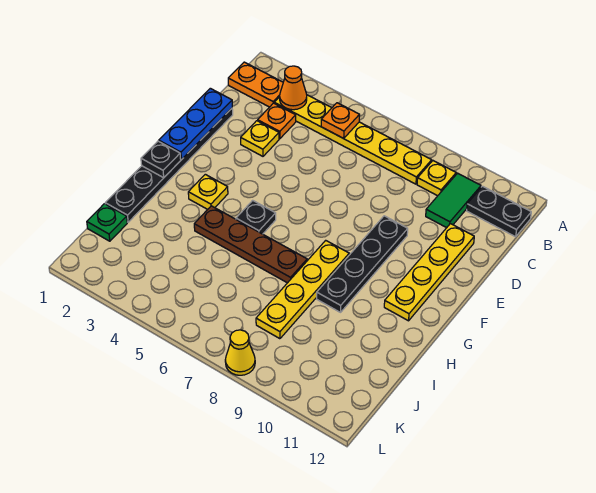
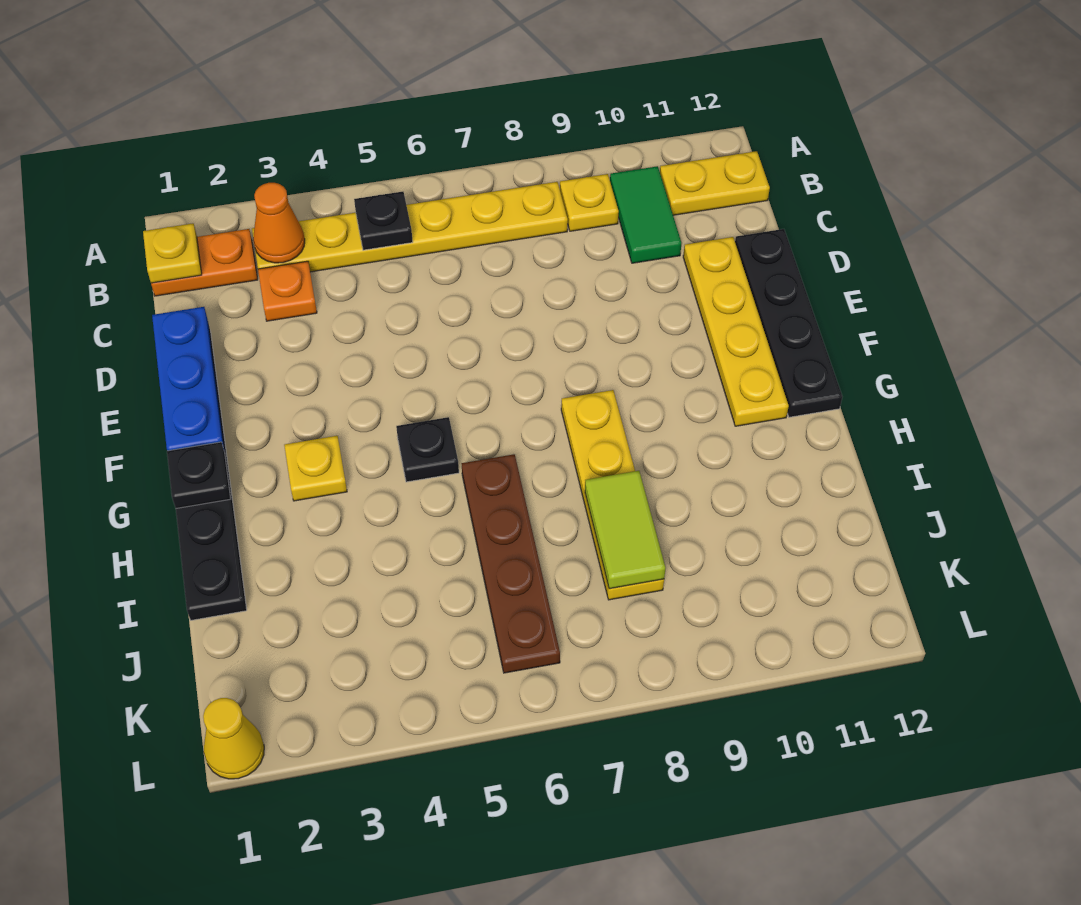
orange plate B5 level 2 -> black plate B5 level 2
black plate B11:B12 level 1 -> yellow plate B11:B12 level 1
yellow plate D3 level 1 -> yellow plate B1 level 2
black plate E9:H9 level 1 -> black plate D12:G12 level 1
brown plate H4:H7 level 1 -> brown plate H6:K6 level 1
none -> lime tile I8:J8 level 2
green plate J1 level 1 -> none
yellow cone L8 level 1 -> yellow cone L1 level 1

